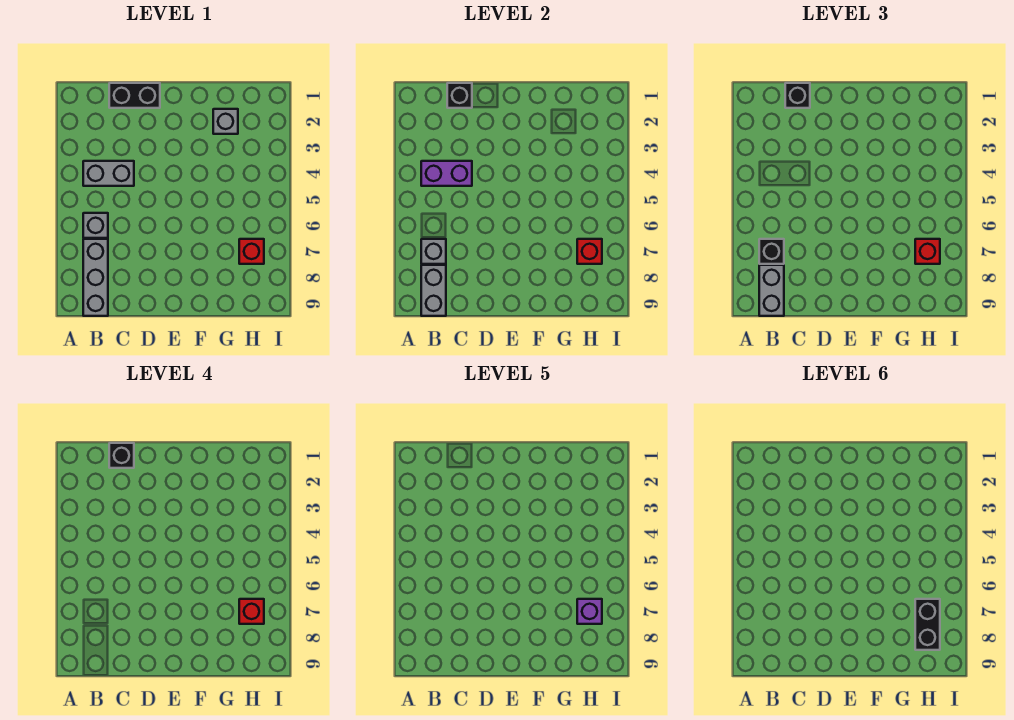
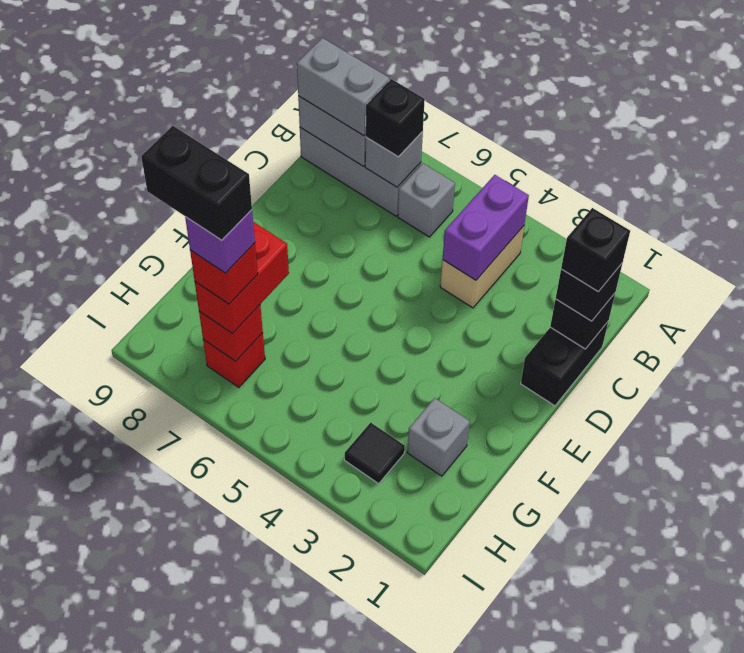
grey brick B4:C4 level 1 -> tan brick B4:C4 level 1
none -> black tile H3 level 1
red brick H7 level 3 -> red brick G7:H7 level 3

